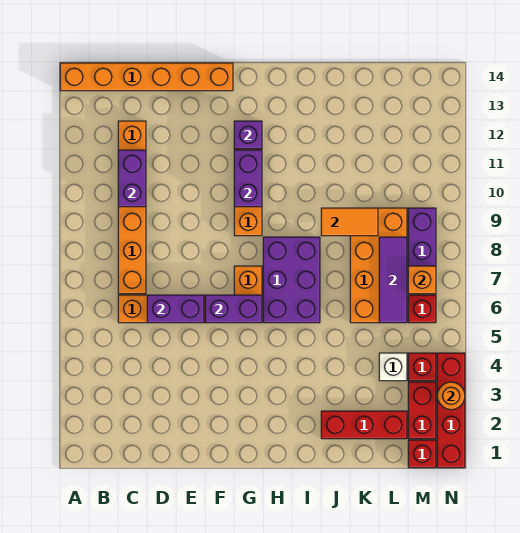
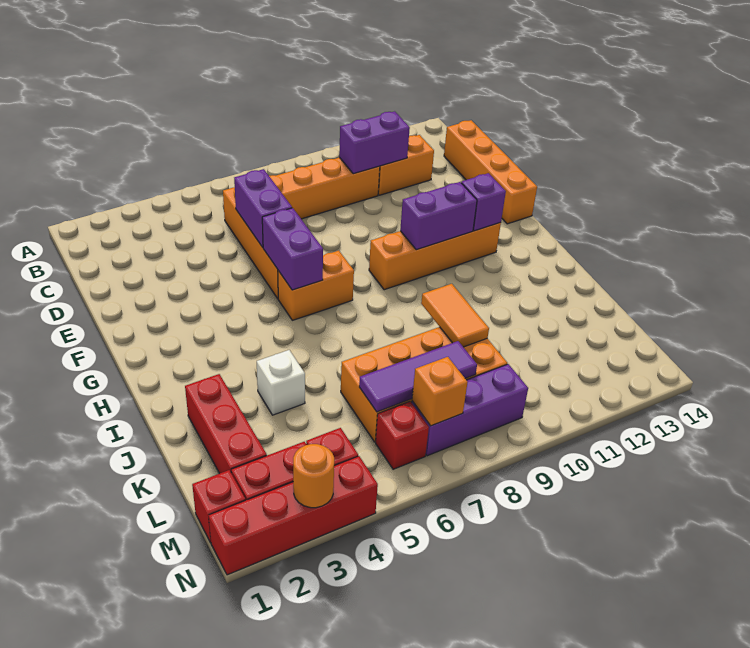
orange brick A14:F14 level 1 -> orange brick C14:F14 level 1
purple brick H6:I8 level 1 -> none
white brick L4 level 1 -> white brick J4 level 1

